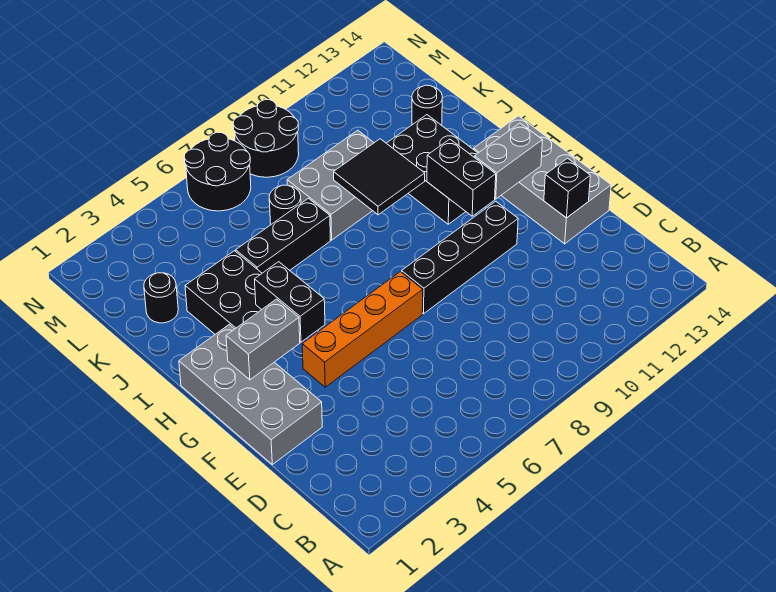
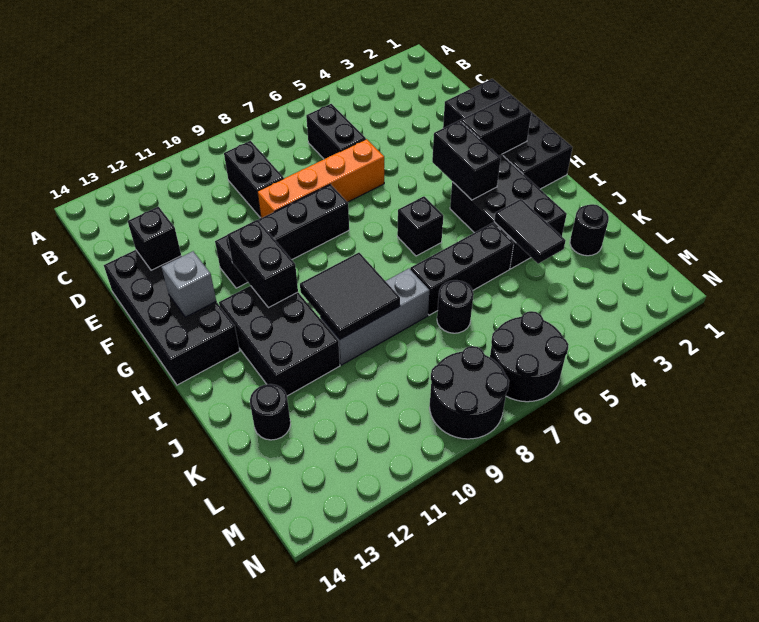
none -> black brick C6:D6 level 1
none -> black brick C9:D9 level 1
grey brick E1:H2 level 1 -> black brick E1:H2 level 1
grey brick E13:H14 level 1 -> black brick E13:H14 level 1
orange brick F4:F7 level 1 -> orange brick E6:E9 level 1
grey brick G2:G3 level 2 -> black brick G2:G3 level 2
grey brick G12:G13 level 2 -> grey brick G13 level 2
none -> black brick H6 level 1
none -> black tile J4:K4 level 2
grey brick J8:K10 level 1 -> grey brick J8:J10 level 1

